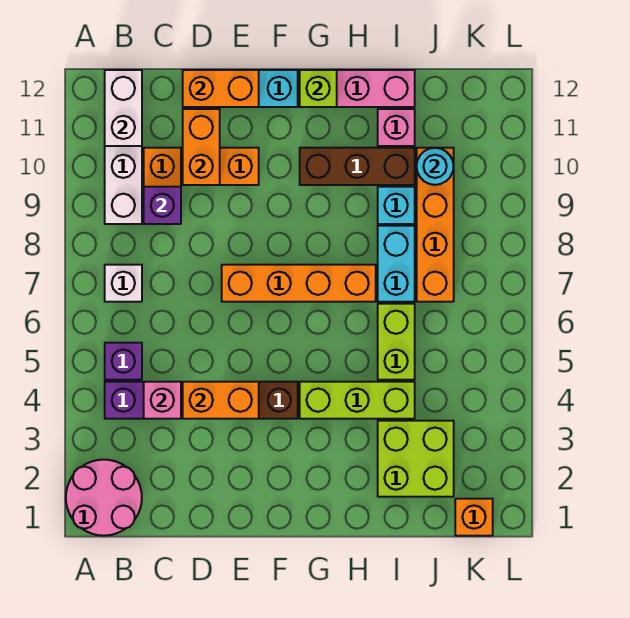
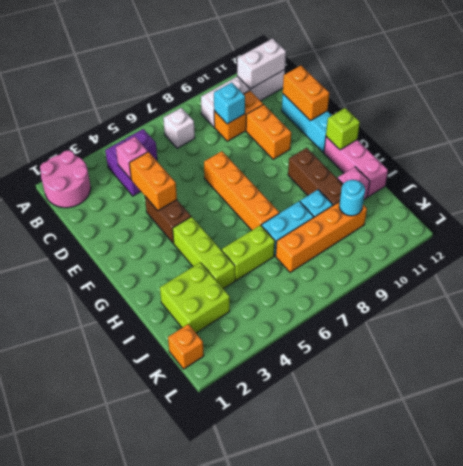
purple brick C9 level 2 -> cyan brick C9 level 2
orange brick D10:D11 level 2 -> none

